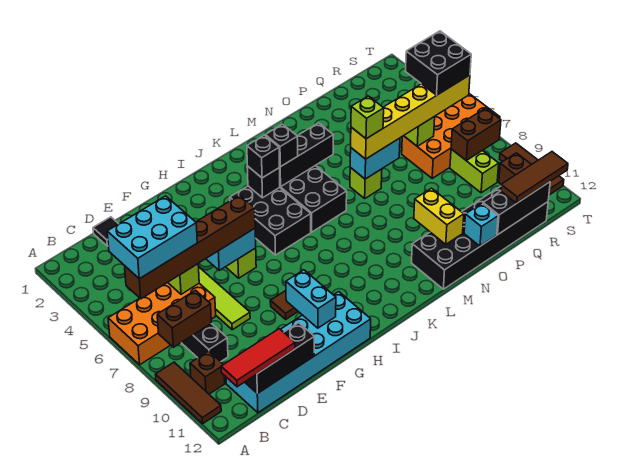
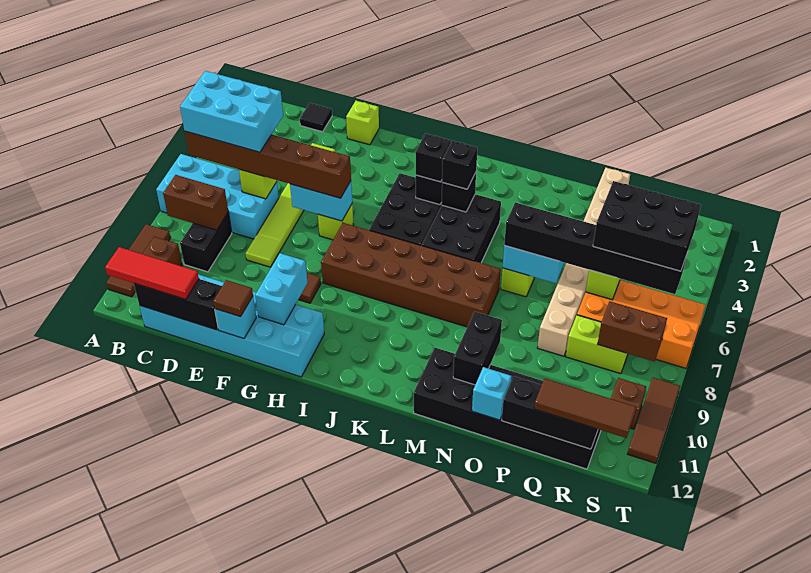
orange brick A6:D7 level 1 -> cyan brick A6:D7 level 1
none -> cyan brick F12 level 2
none -> brown tile F12 level 3
none -> brown brick H7:M8 level 1
black brick K4:M4 level 2 -> black brick K4 level 2
yellow brick N6:S6 level 3 -> black brick N6:S6 level 3
lime brick N6 level 4 -> lime brick F1 level 1
yellow brick N10:N11 level 2 -> black brick N10:N11 level 2
none -> tan brick P1:P8 level 1
black brick R5:S6 level 4 -> black brick Q5:S6 level 4
lime brick R8:R9 level 1 -> lime brick Q8:R8 level 1

